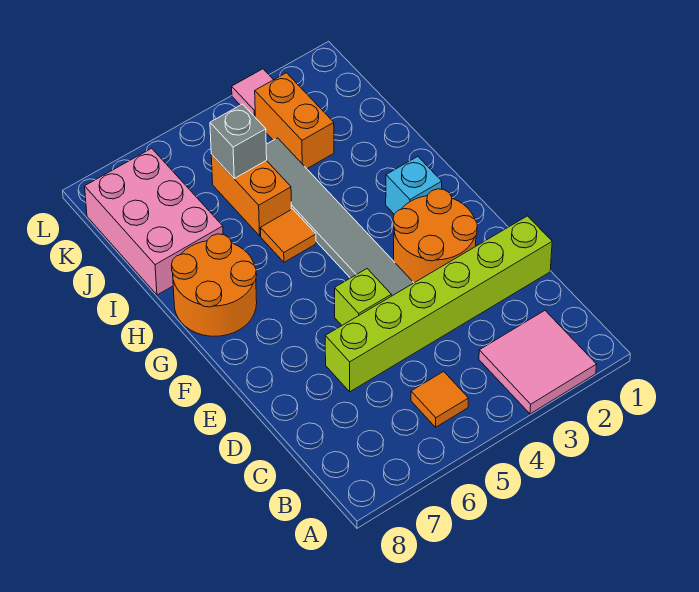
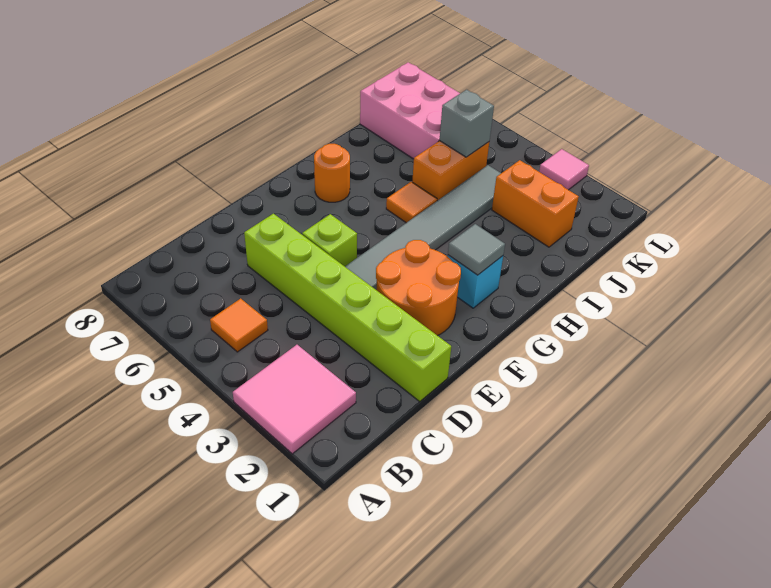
none -> grey tile G2 level 2
orange round brick G7:H8 level 1 -> orange round brick G7 level 1
pink brick I7:K8 level 1 -> pink brick J6:K8 level 1
orange brick J3:K3 level 1 -> orange brick J2:J3 level 1

